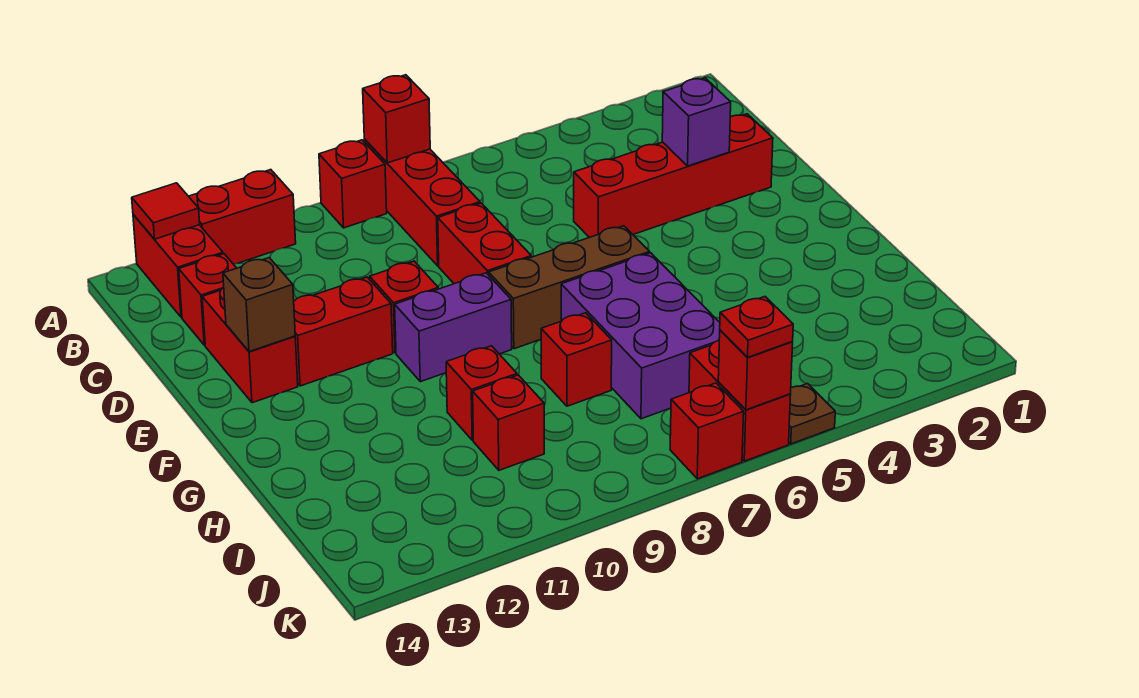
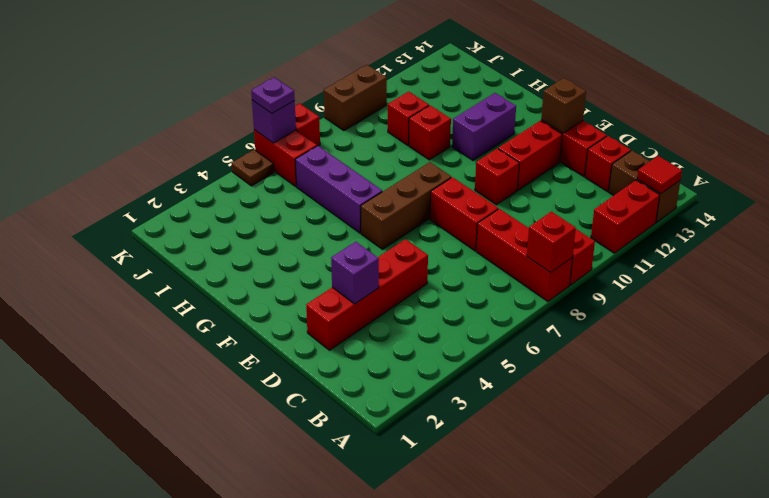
red brick A13:B13 level 1 -> brown brick A13:B13 level 1
purple brick F9:F10 level 1 -> purple brick G11:G12 level 1
purple brick G6:I7 level 1 -> purple brick G6:I6 level 1
red brick H8 level 1 -> none
red brick K6 level 2 -> purple brick K6 level 2
red plate K6 level 3 -> purple plate K6 level 3
none -> brown brick K9:K10 level 1

